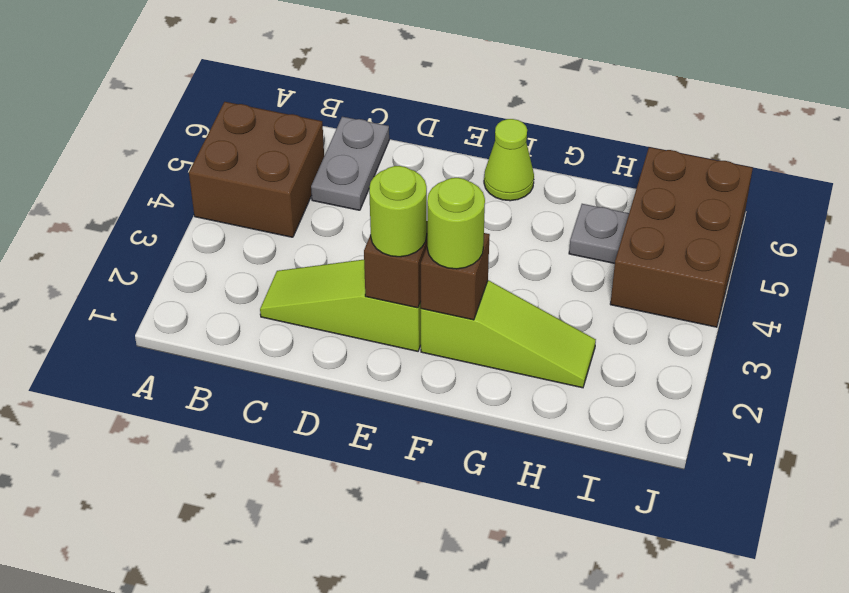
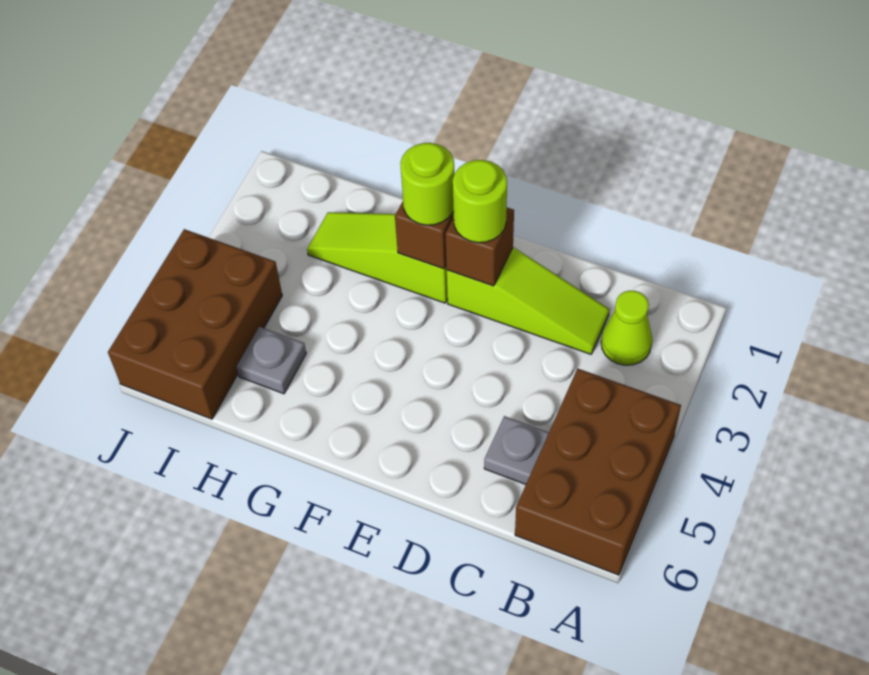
brown brick A4:B5 level 1 -> brown brick A4:B6 level 1
grey plate C5:C6 level 1 -> grey plate C5 level 1
lime cone F6 level 1 -> lime cone B2 level 1

